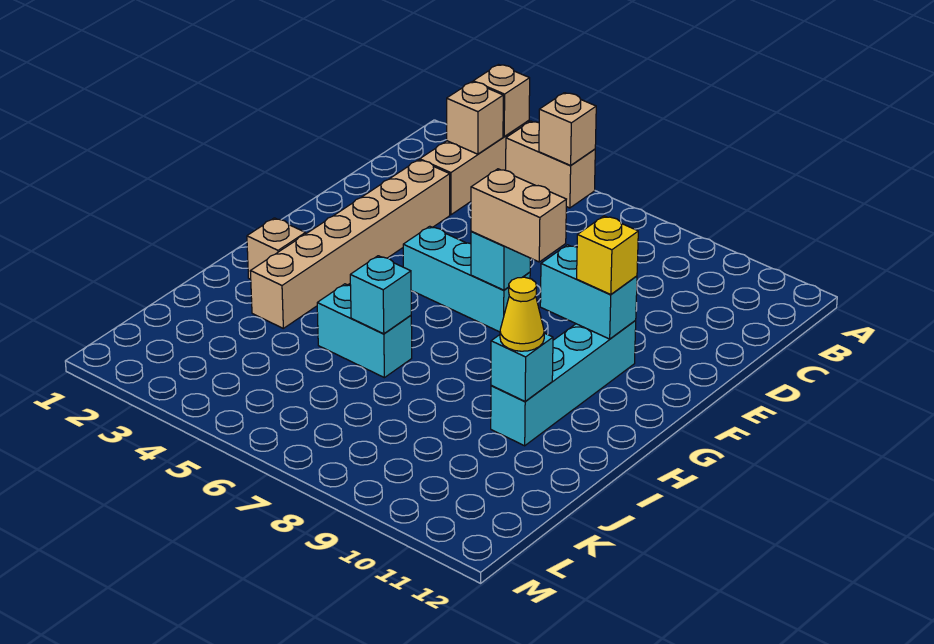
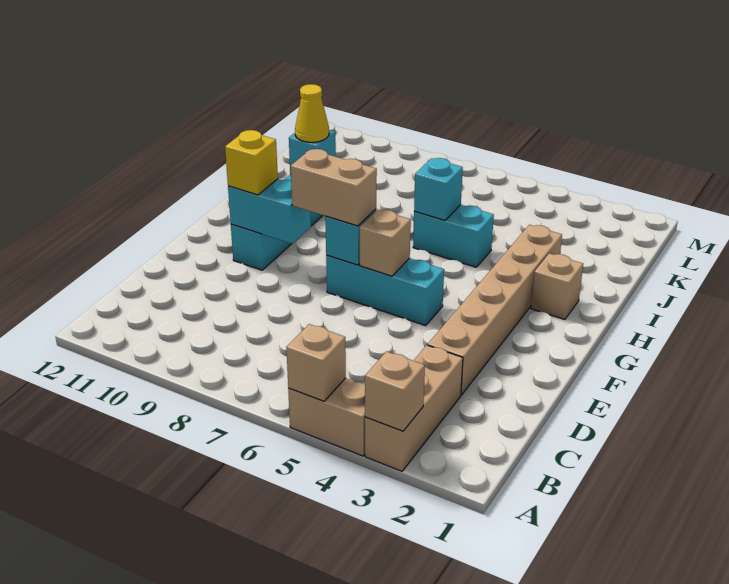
tan brick B3 level 2 -> tan brick F6 level 2

